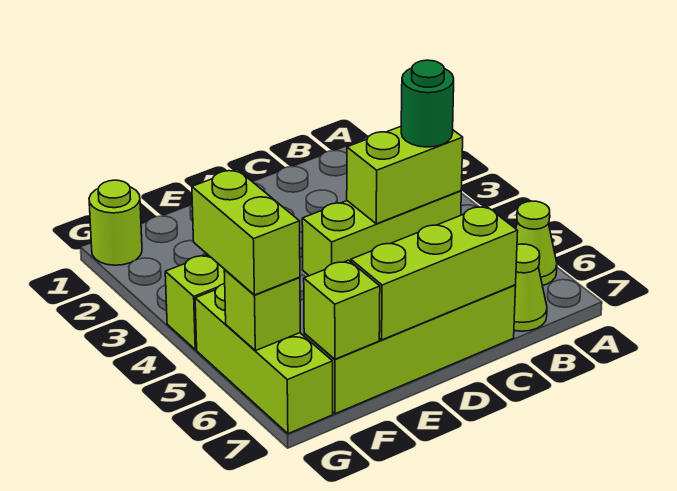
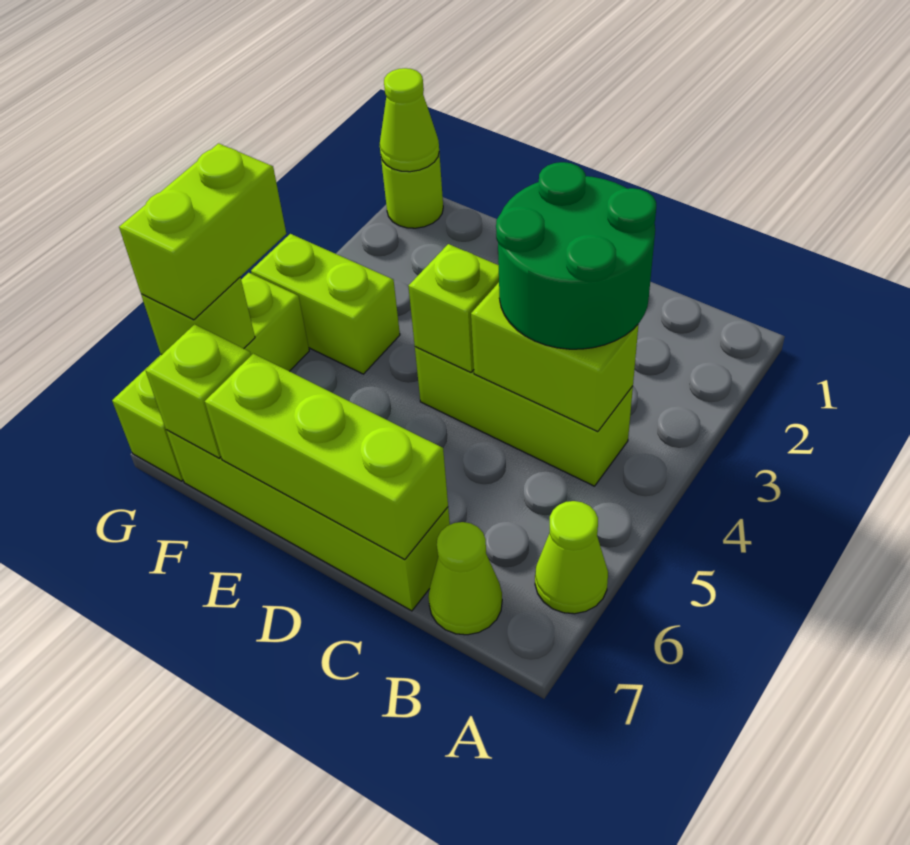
green round brick B4 level 3 -> green round brick B3:C4 level 3
none -> lime brick D4 level 2
none -> lime cone G1 level 2

